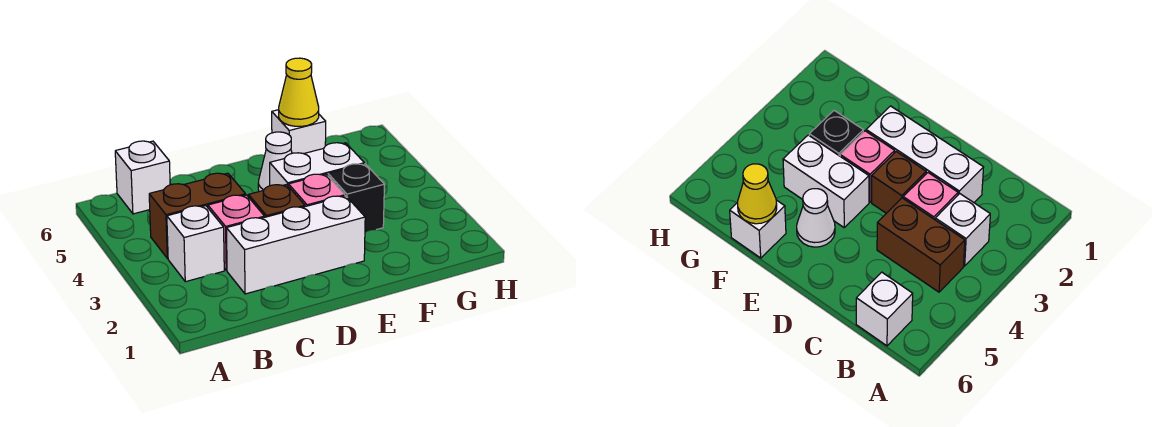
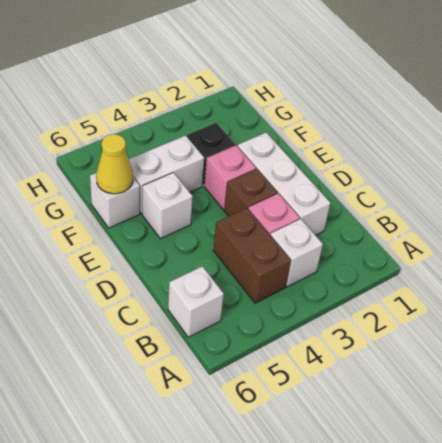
white brick E4:F4 level 1 -> white brick F4:F5 level 1
white cone E5 level 1 -> white brick E5 level 1

